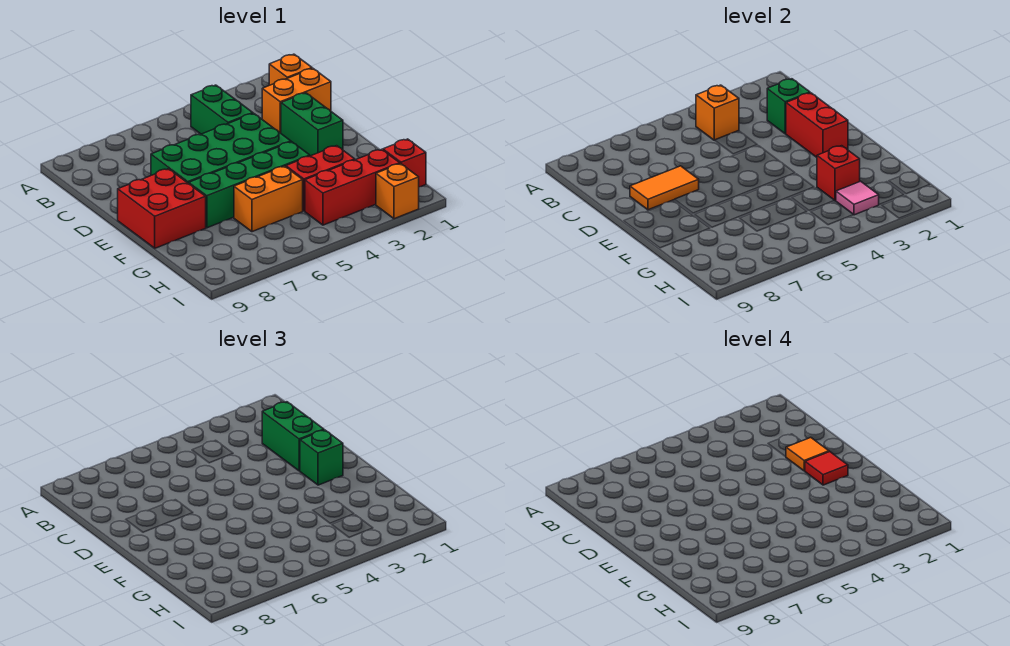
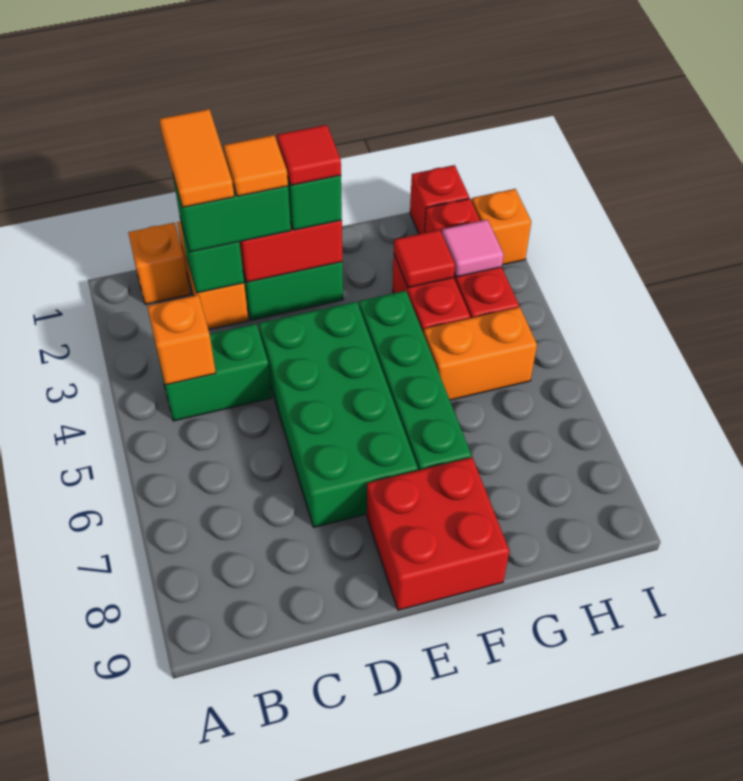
orange tile D7:D8 level 2 -> orange tile C1:C2 level 4
red brick G3 level 2 -> red tile G3 level 2
orange brick G5:G6 level 1 -> orange brick G5:H5 level 1

